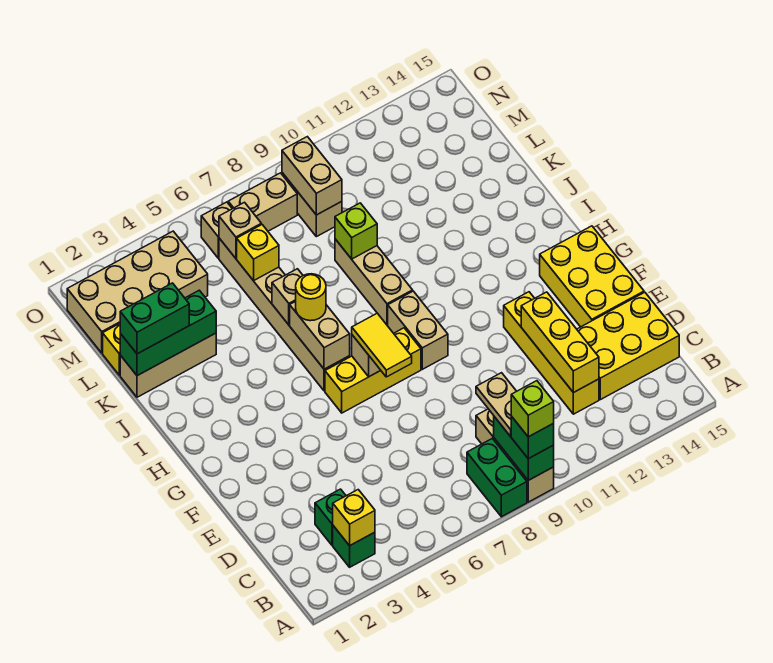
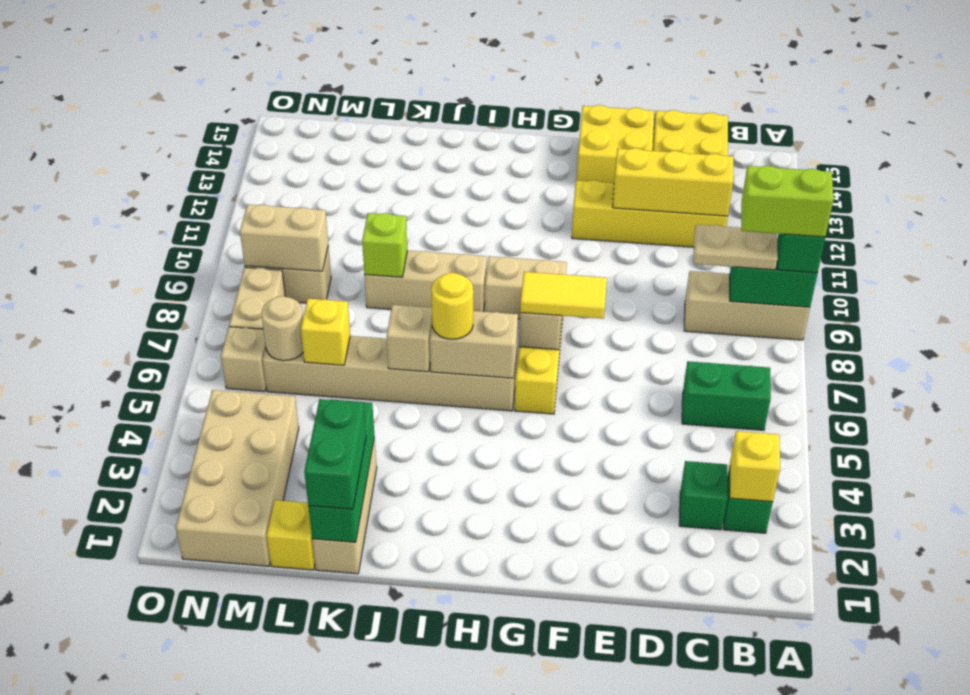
green brick A8:B8 level 1 -> green brick B6:C6 level 1
lime brick A9 level 4 -> lime brick A9:B9 level 4
yellow brick E14:G15 level 1 -> yellow brick E14:F15 level 1
tan brick M6 level 2 -> tan round brick M6 level 2

